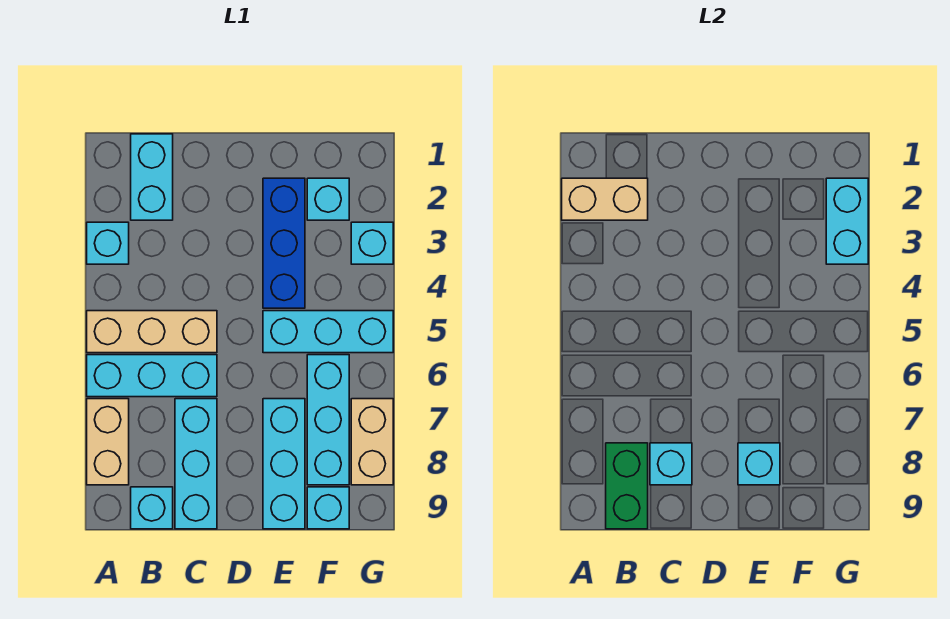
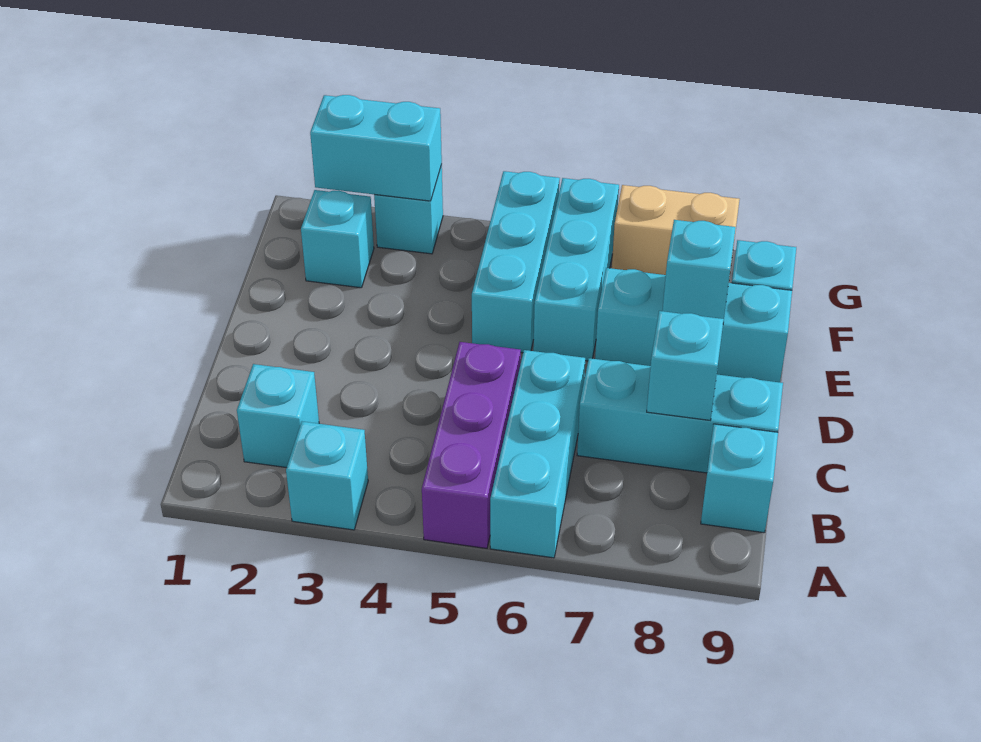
tan brick A2:B2 level 2 -> none
tan brick A5:C5 level 1 -> purple brick A5:C5 level 1
tan brick A7:A8 level 1 -> none
cyan brick B1:B2 level 1 -> cyan brick B2 level 1
green brick B8:B9 level 2 -> none
blue brick E2:E4 level 1 -> none
cyan brick F6:F8 level 1 -> cyan brick E6:G6 level 1

